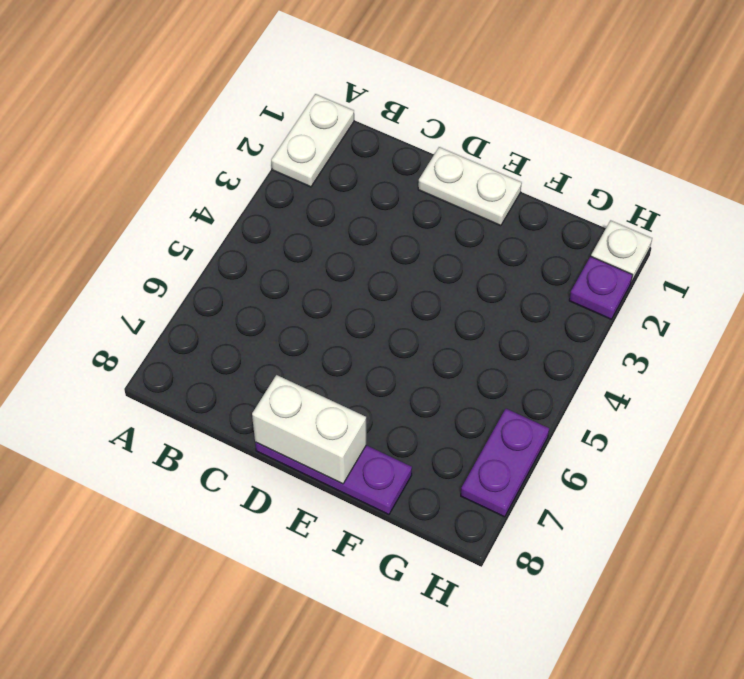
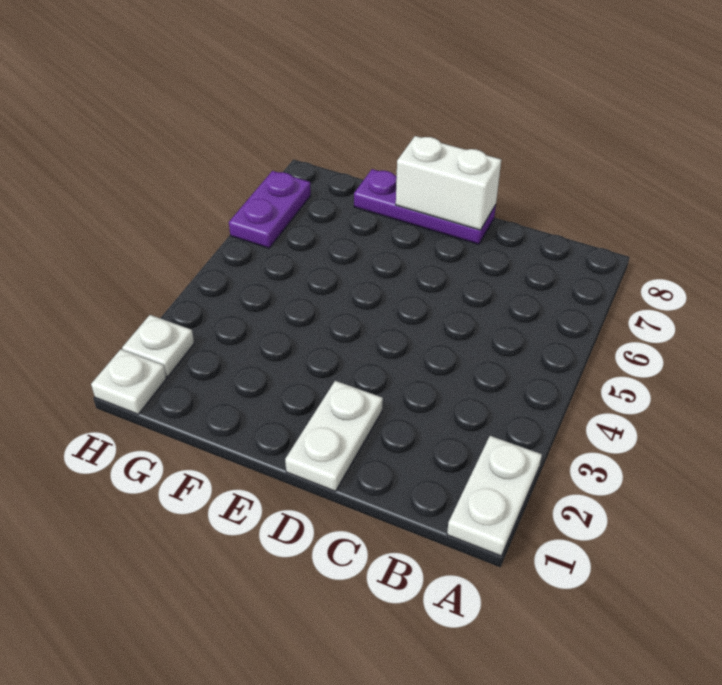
white plate D1:E1 level 1 -> white plate D1:D2 level 1
purple plate H2 level 1 -> white plate H2 level 1

